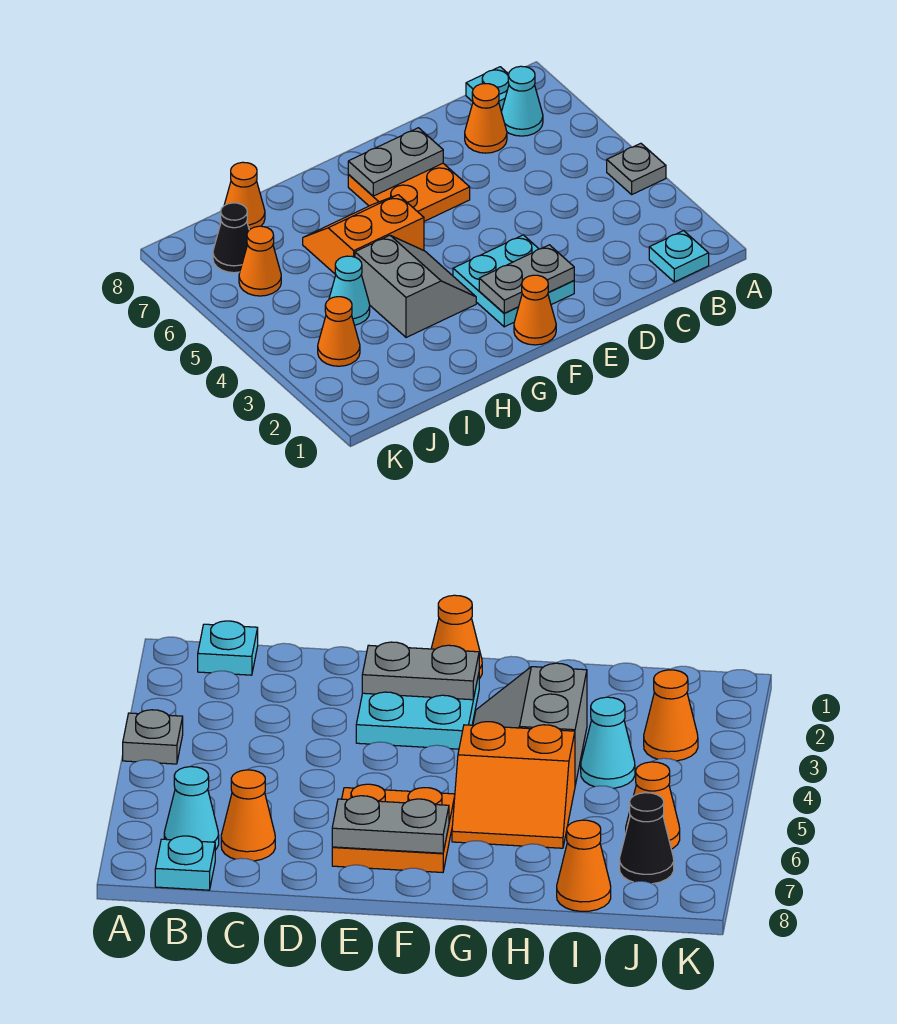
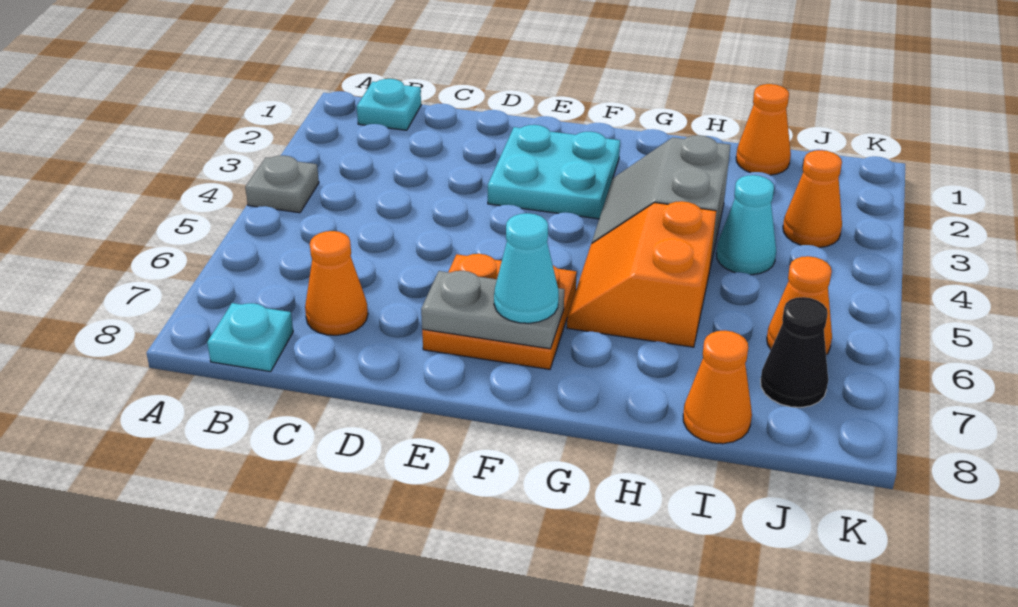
cyan cone B7 level 1 -> cyan cone F7 level 3
grey plate E2:F2 level 2 -> none
orange cone F1 level 1 -> orange cone I1 level 1
orange slope G5:H6 level 1 top 5 -> orange slope G5:H6 level 1 top H

